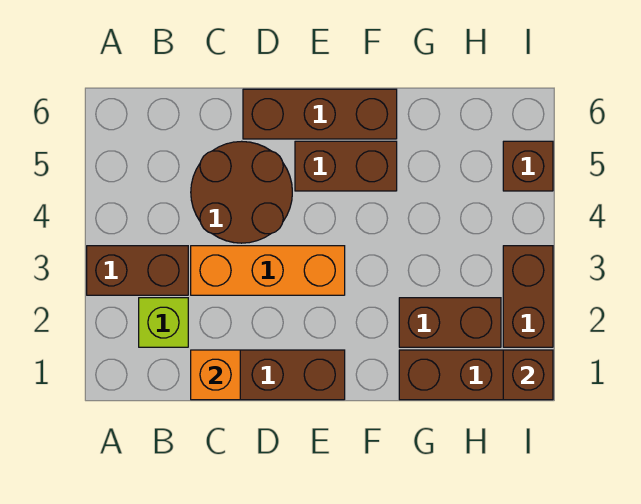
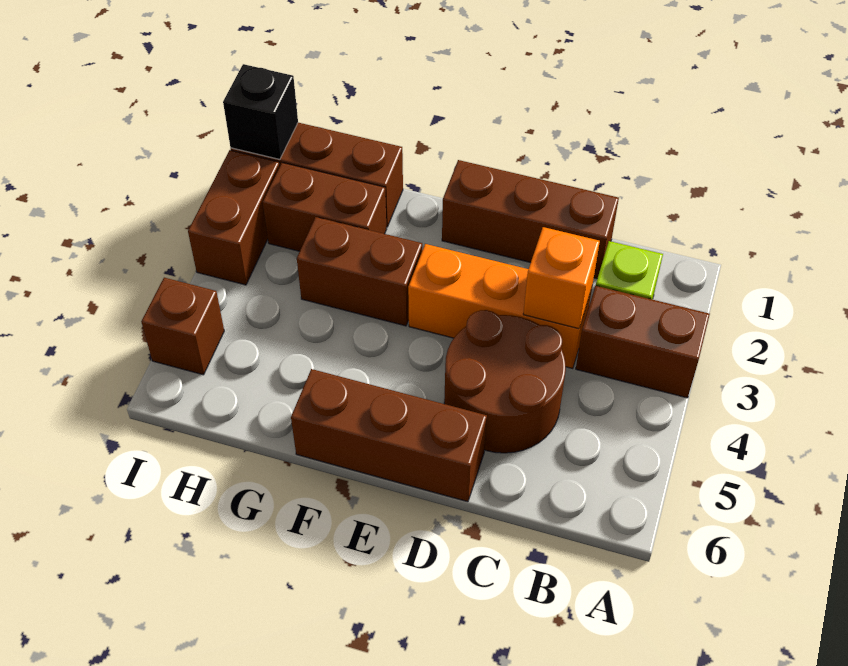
orange brick C1 level 2 -> orange brick C3 level 2
brown brick E5:F5 level 1 -> brown brick F3:G3 level 1
brown brick I1 level 2 -> black brick I1 level 2

